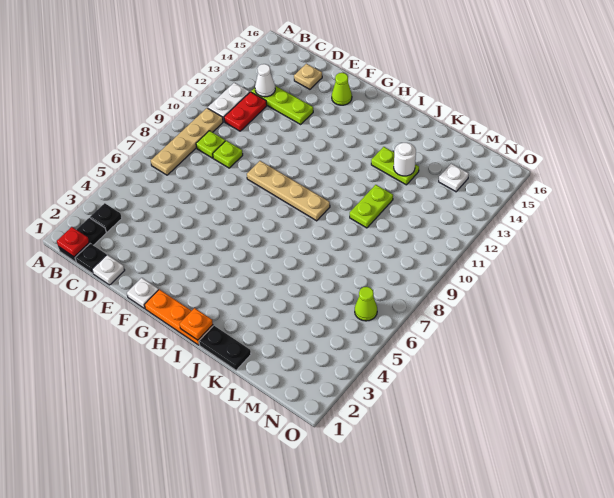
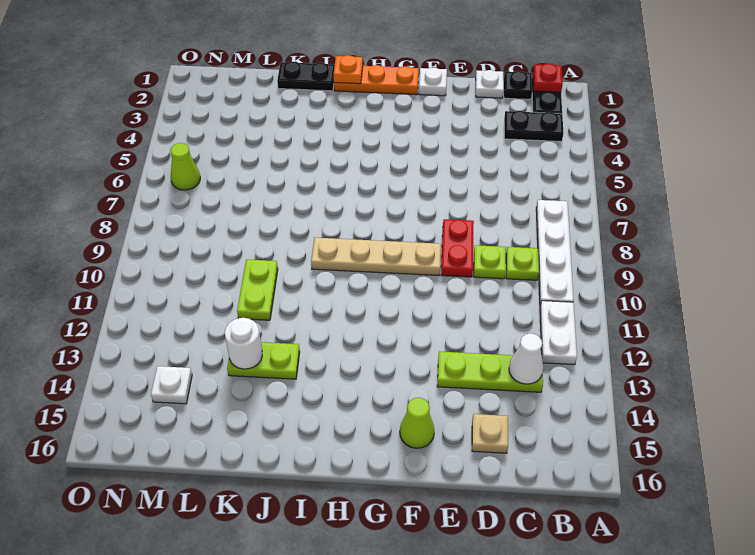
black plate B3 level 1 -> black plate B3:C3 level 1
tan plate B7:B10 level 1 -> white plate B7:B10 level 1
red plate C11:C12 level 1 -> red plate E8:E9 level 1

